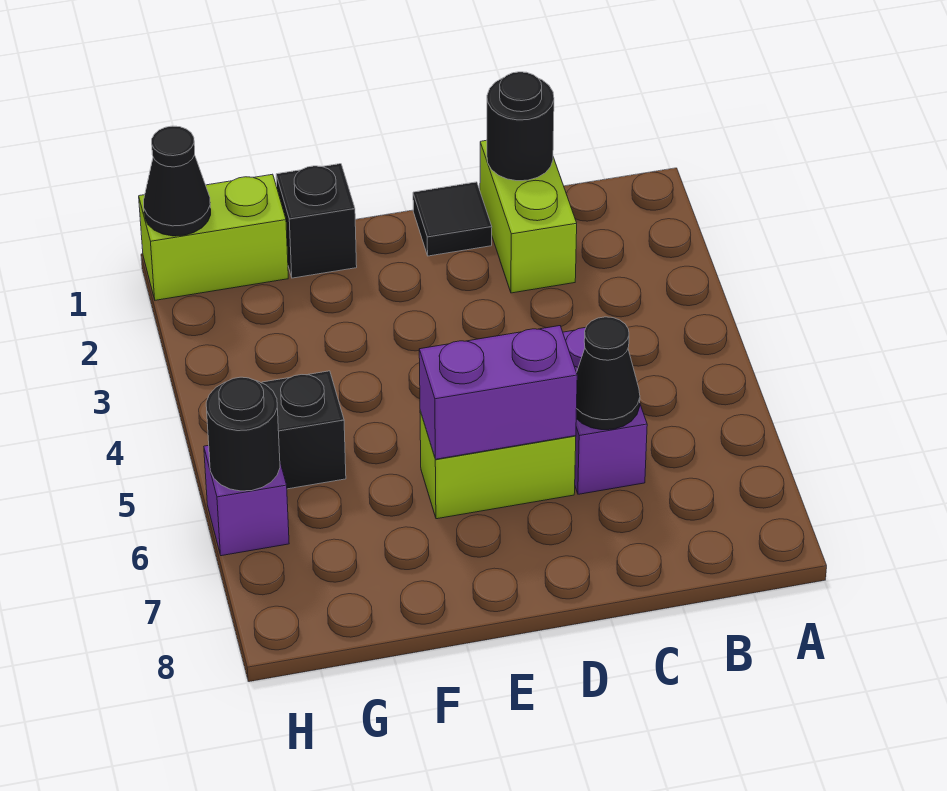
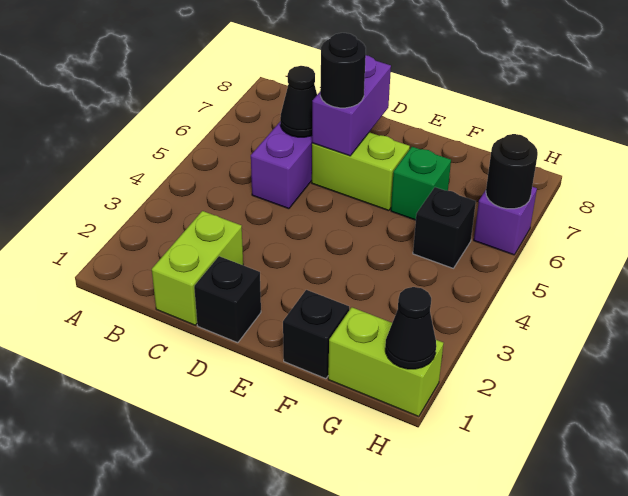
black round brick C1 level 2 -> black round brick D6 level 3
black tile D1 level 1 -> black brick D1 level 1
purple brick D6:E6 level 2 -> purple brick D6:D7 level 2
none -> green brick F6 level 1

